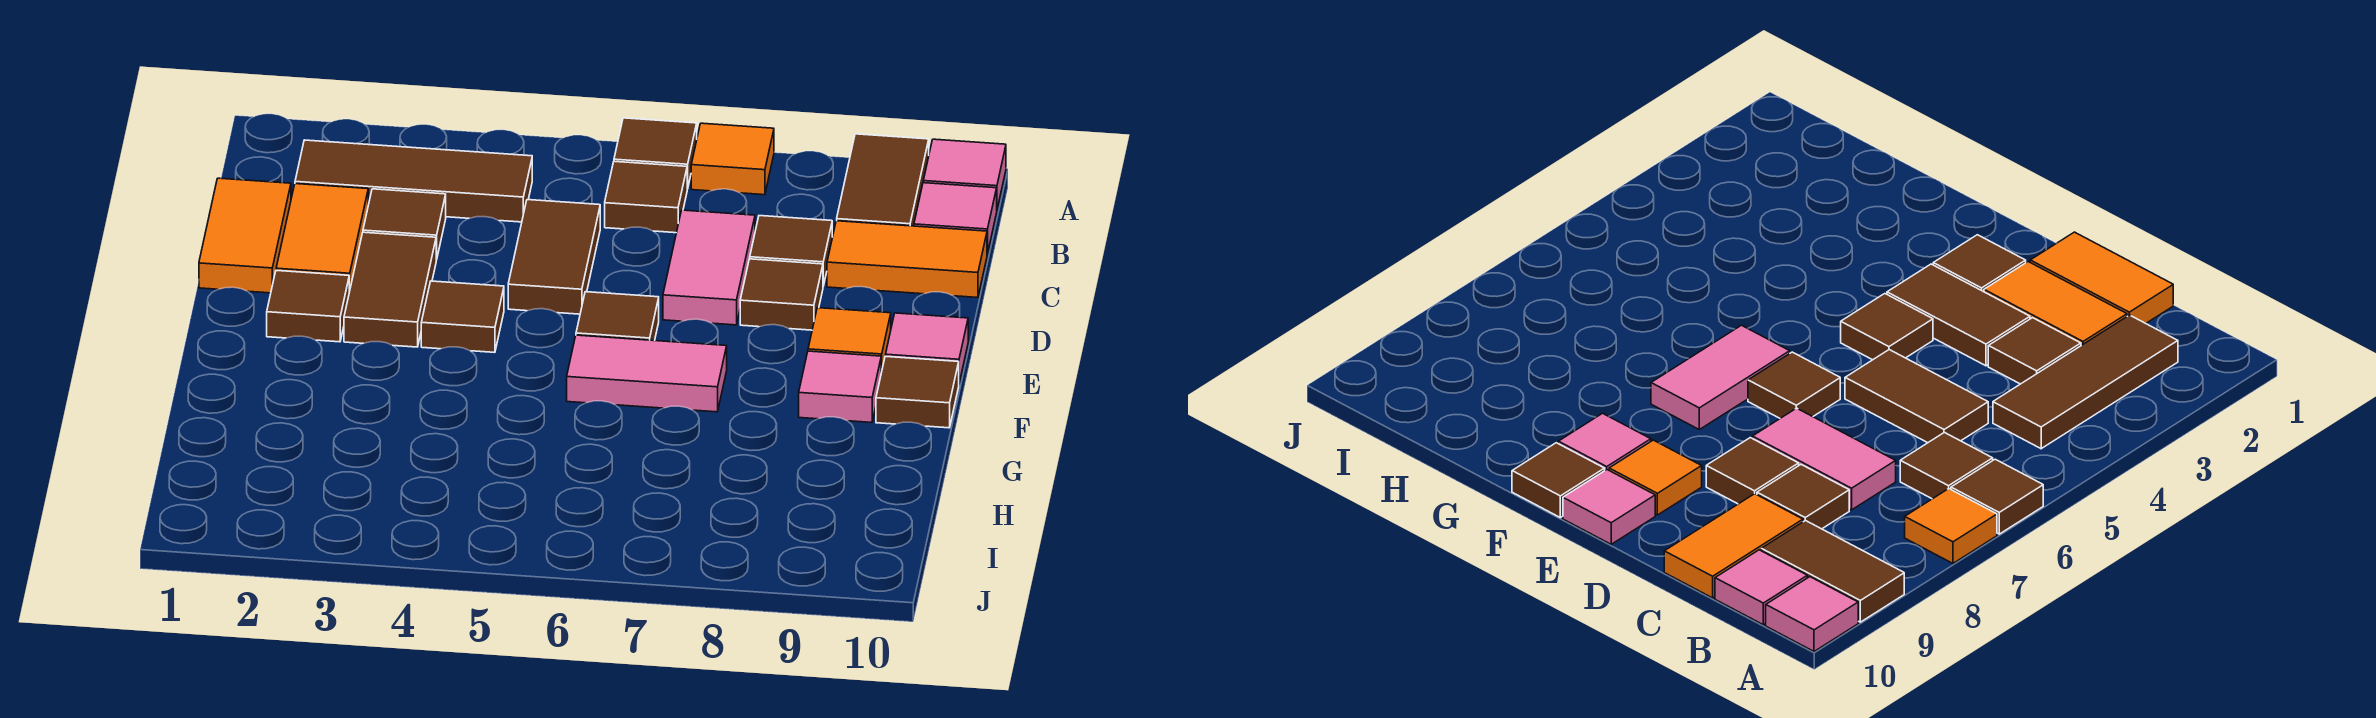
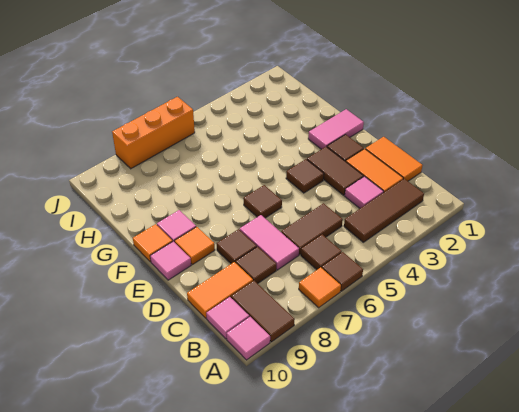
brown tile C3 level 1 -> pink tile C3 level 1
brown tile C5:D5 level 1 -> brown tile C5:C6 level 1
pink tile F6:F7 level 1 -> pink tile F1:F2 level 1
brown tile F10 level 1 -> orange tile F10 level 1
none -> orange brick J6:J8 level 1

